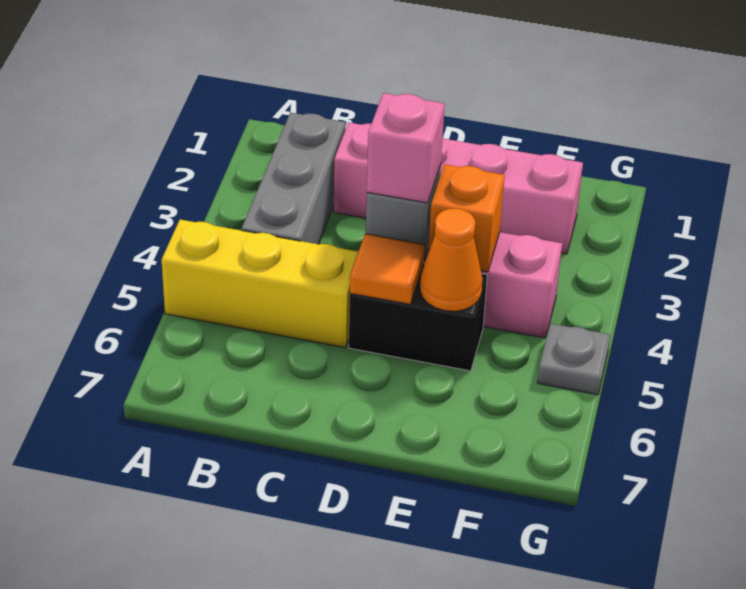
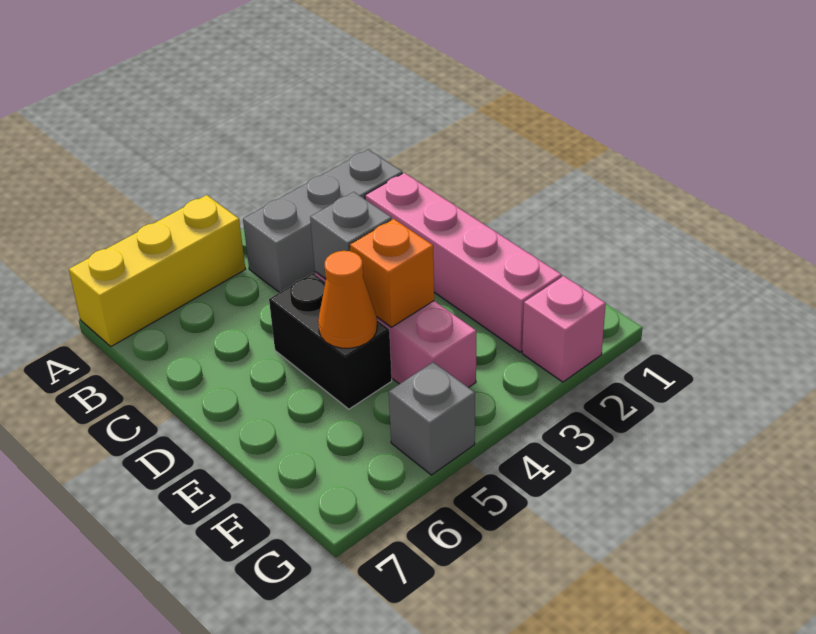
yellow brick A5:C5 level 1 -> yellow brick A5:A7 level 1
pink brick D4 level 3 -> pink brick G2 level 1
orange tile D5 level 2 -> none
grey plate G5 level 1 -> grey brick G5 level 1

